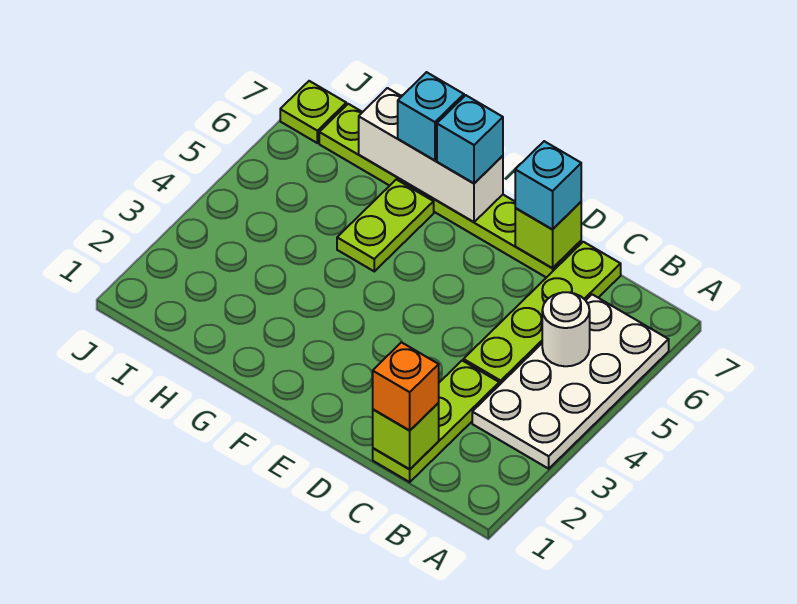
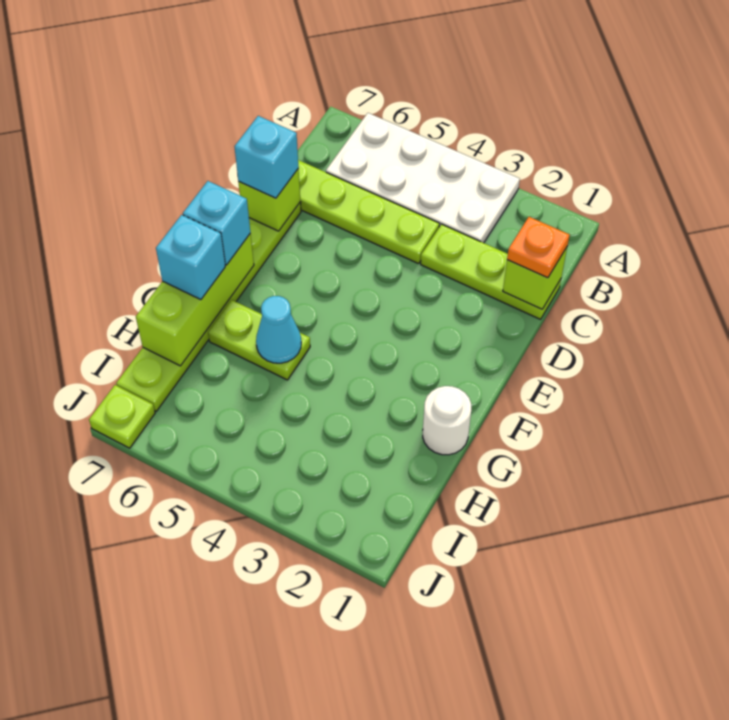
white round brick B5 level 2 -> white round brick G1 level 1
orange brick C1 level 3 -> orange plate C1 level 3
white brick F7:H7 level 2 -> lime brick F7:H7 level 2
none -> cyan cone G5 level 2

